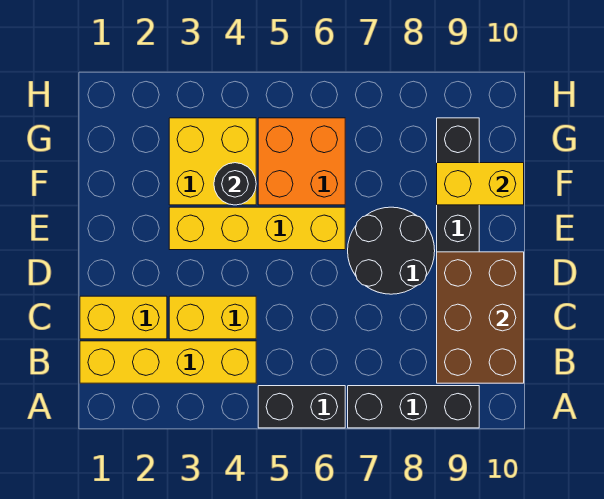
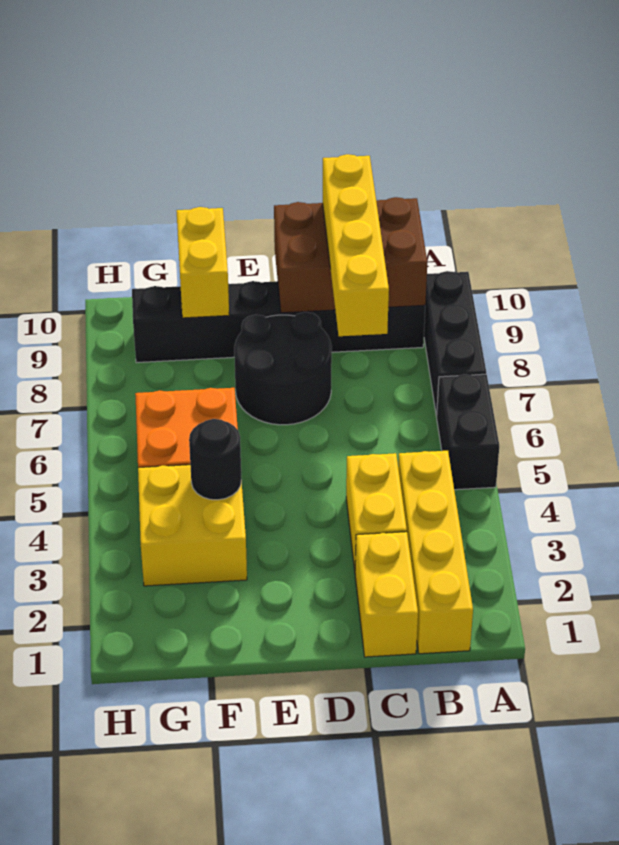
yellow brick E3:E6 level 1 -> yellow brick C7:C10 level 3

